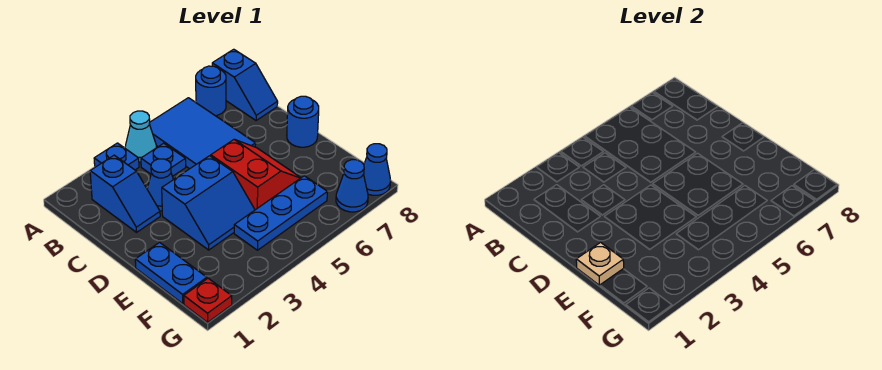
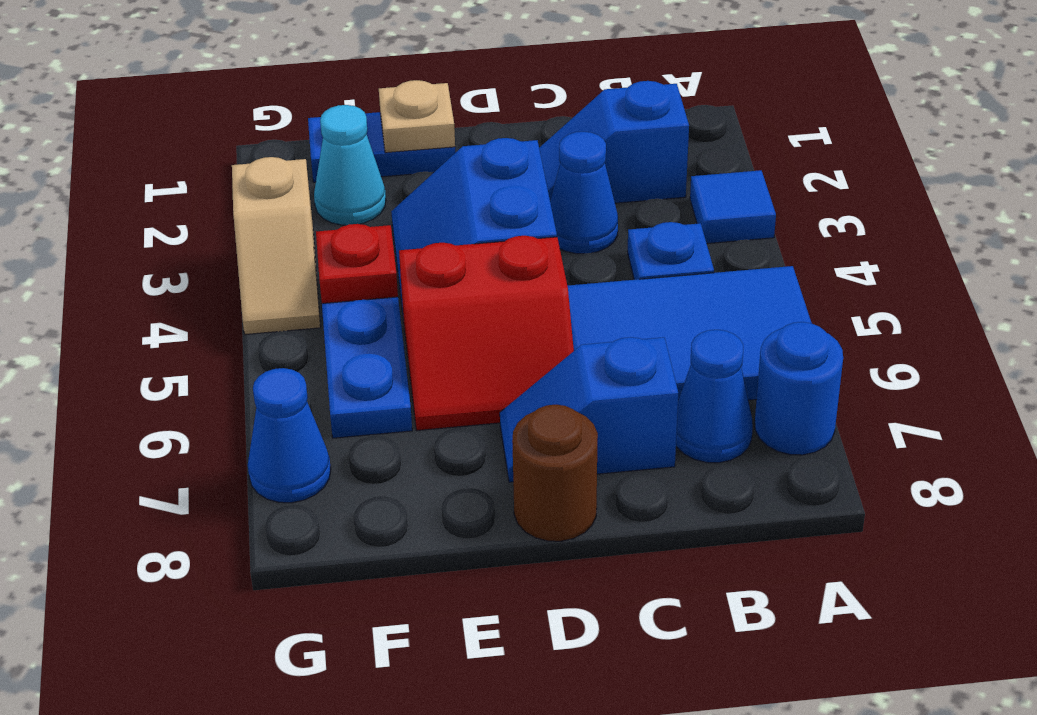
blue plate A3 level 1 -> blue tile A3 level 1
cyan cone A4 level 1 -> cyan cone F2 level 1
blue slope A8:B8 level 1 top A -> blue slope C7:D7 level 1 top C
blue round brick D8 level 1 -> brown round brick D8 level 1
red plate G1 level 1 -> red plate F4 level 2
none -> tan slope G3:G4 level 1 top 3
blue cone G8 level 1 -> blue cone B7 level 1

